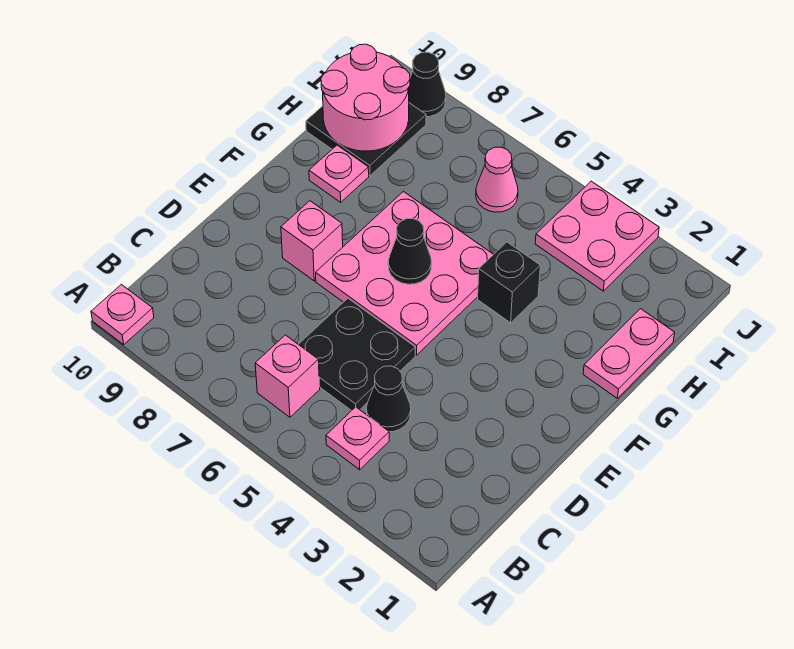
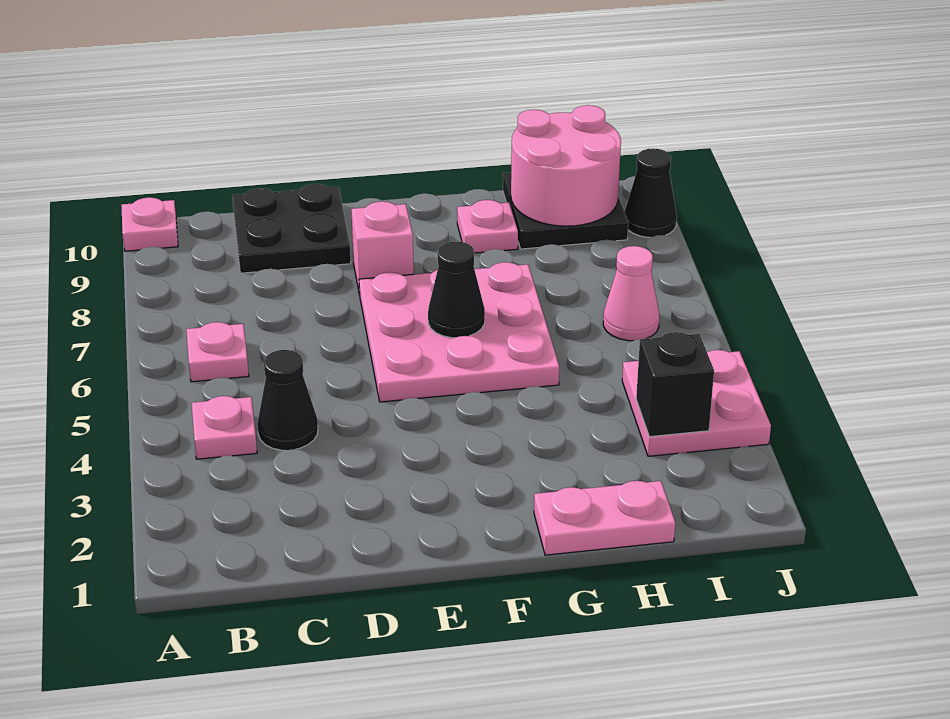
pink brick B6 level 1 -> pink plate B6 level 1
black plate C5:D6 level 1 -> black plate C9:D10 level 1
black brick G4 level 1 -> black brick I3 level 2

